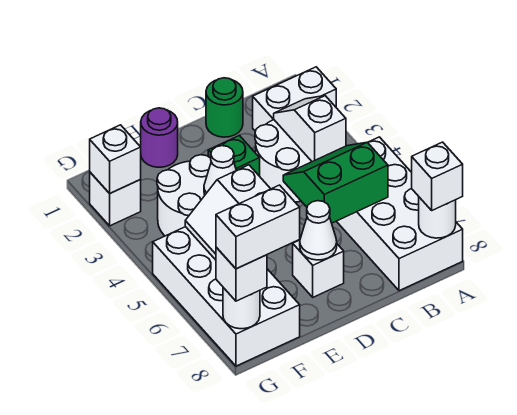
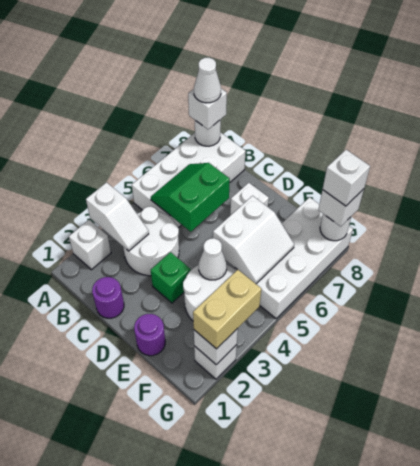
white brick A2:B2 level 1 -> white brick A2 level 1
white slope B3:B4 level 2 top 4 -> white slope A3:B3 level 2 top A
green slope B5:C6 level 2 top 6 -> green slope B5:C6 level 2 top C
green round brick C1 level 1 -> purple round brick C1 level 1
white cone D7 level 2 -> white cone A8 level 4
white brick F8:G8 level 4 -> white brick G8 level 4
none -> tan brick G2:G3 level 3

